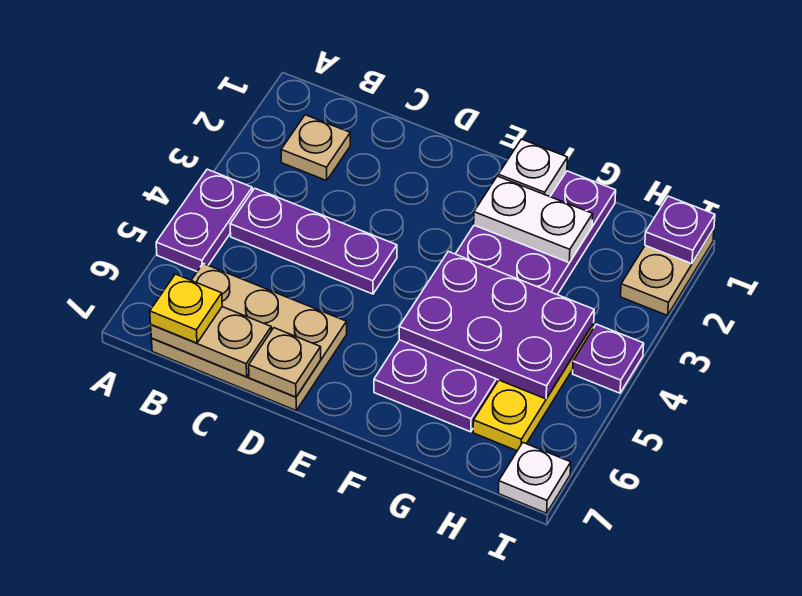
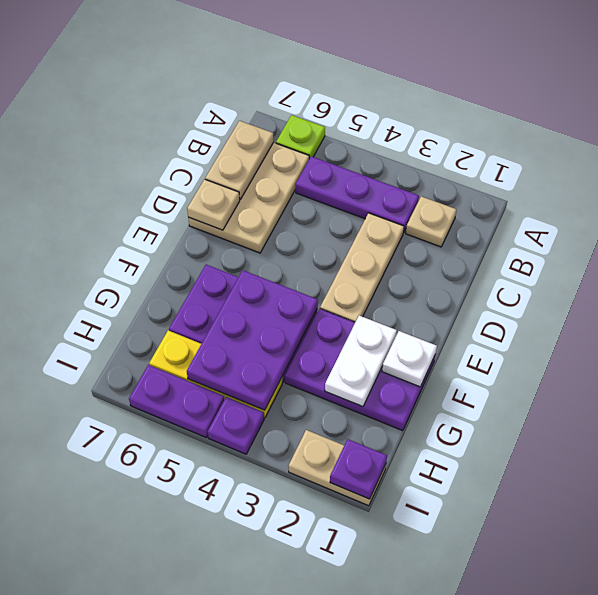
purple plate A4:A5 level 1 -> purple plate I5:I6 level 1
none -> lime plate A6 level 1
purple plate B4:D4 level 1 -> purple plate B3:B5 level 1
yellow plate B7 level 3 -> none
none -> tan plate C3:E3 level 1
white plate I7 level 1 -> none

